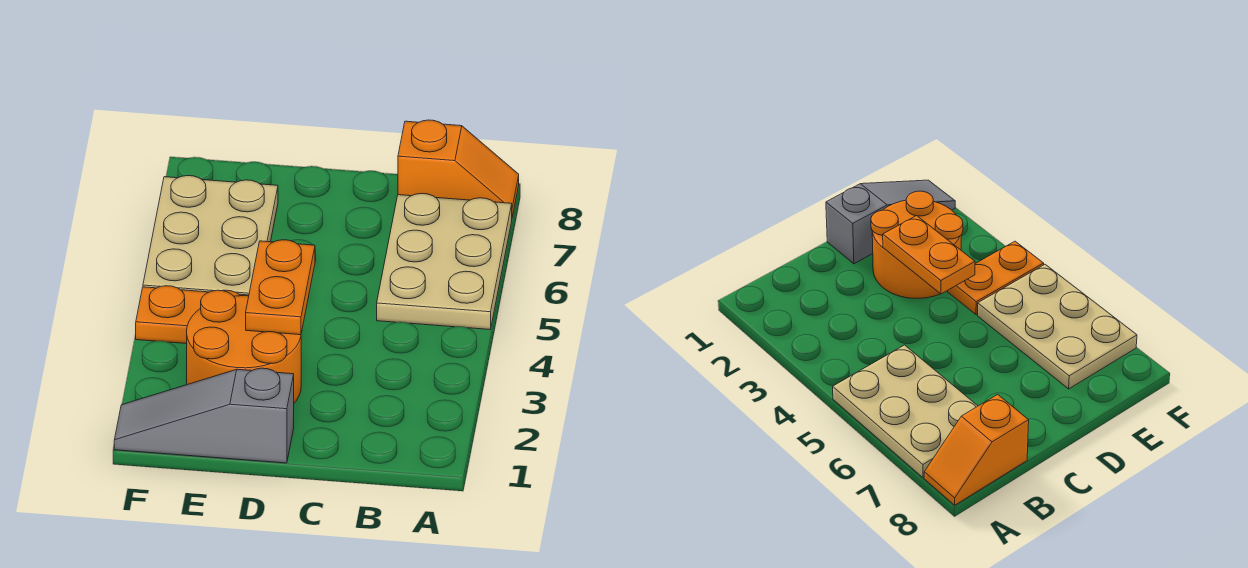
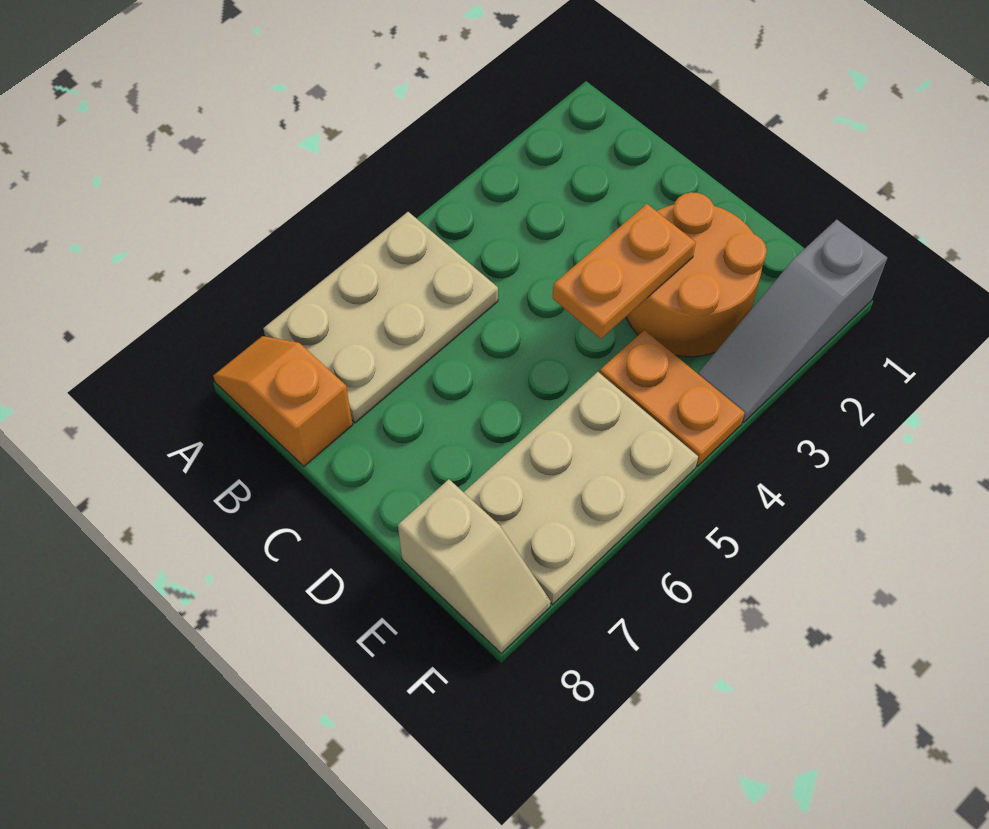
grey slope D1:F1 level 1 top D -> grey slope F1:F3 level 1 top 1
none -> tan slope E8:F8 level 1 top E

